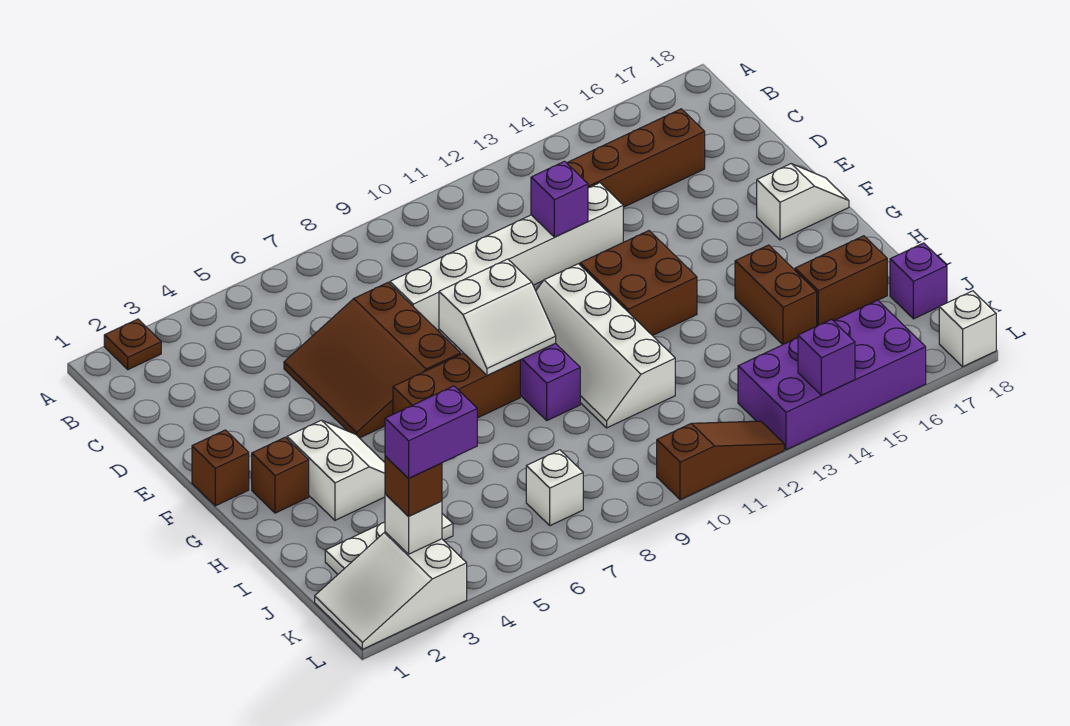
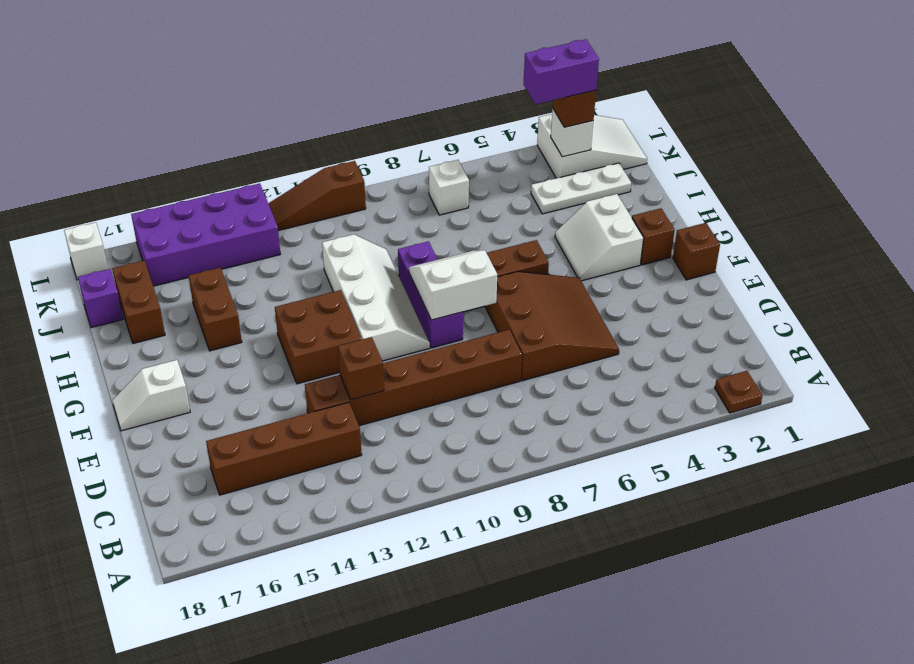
white brick D8:D13 level 1 -> brown brick D8:D13 level 1
purple brick D12 level 2 -> brown brick D12 level 2
brown brick I16:I17 level 1 -> brown brick I17:J17 level 1
purple brick L14 level 2 -> none

